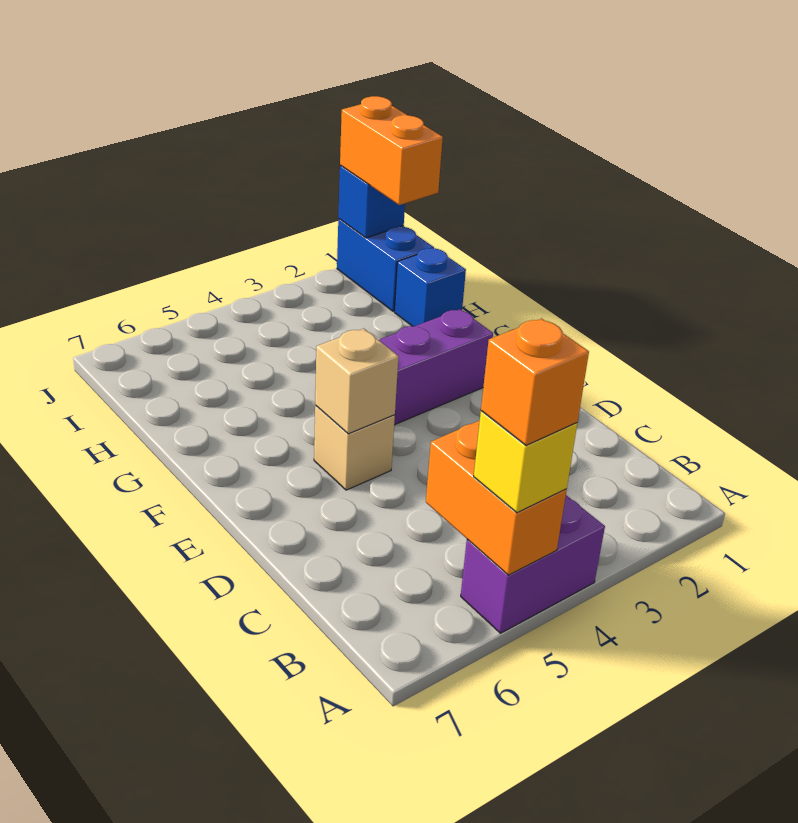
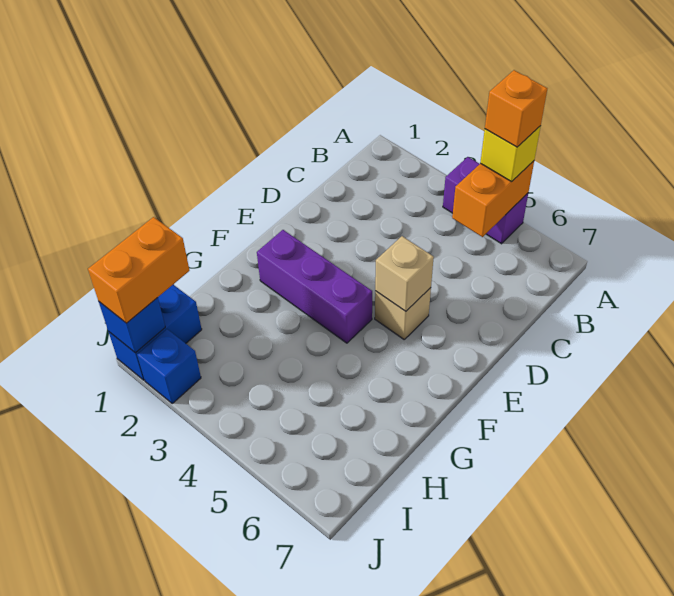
blue brick H1 level 1 -> blue brick J2 level 1

